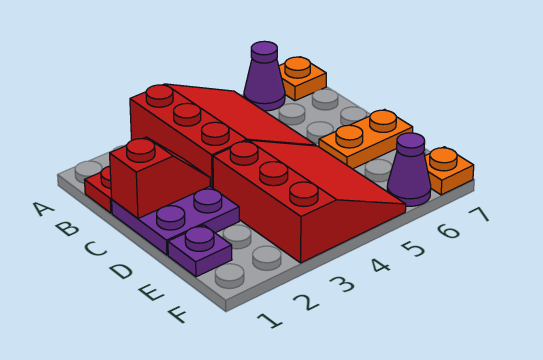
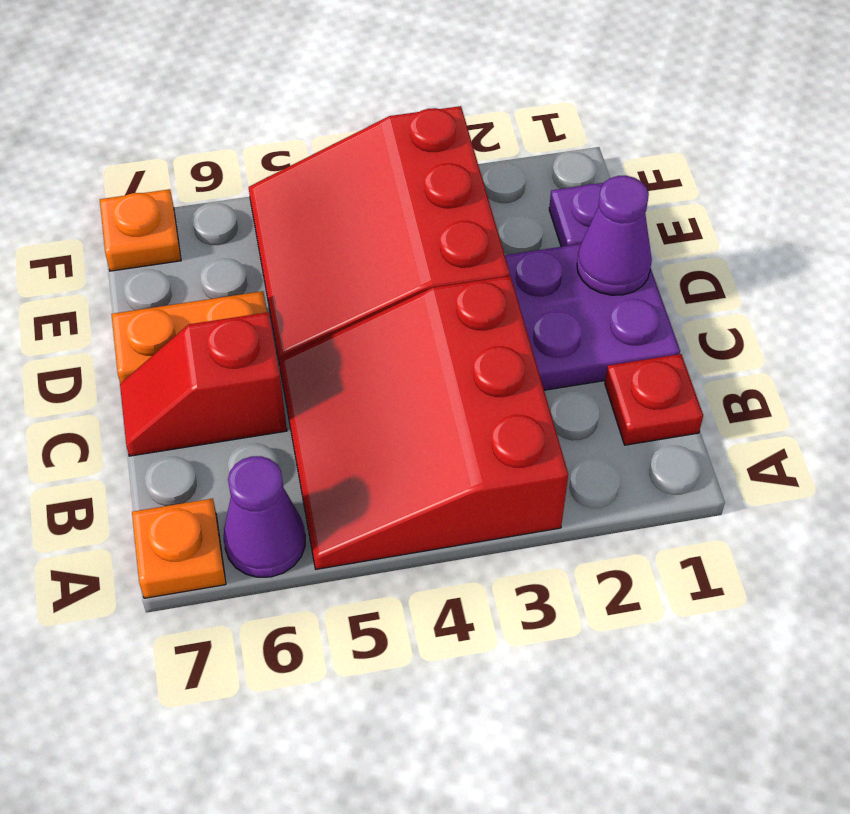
red slope C1:C2 level 2 top 1 -> red slope C6:C7 level 1 top 6
purple cone F6 level 1 -> purple cone D1 level 2

